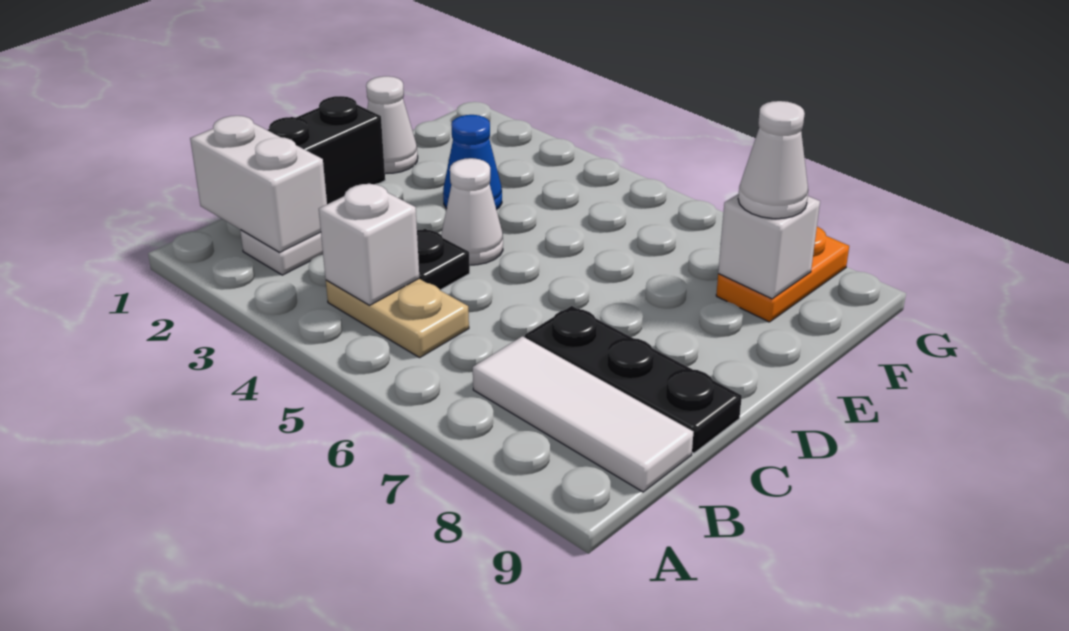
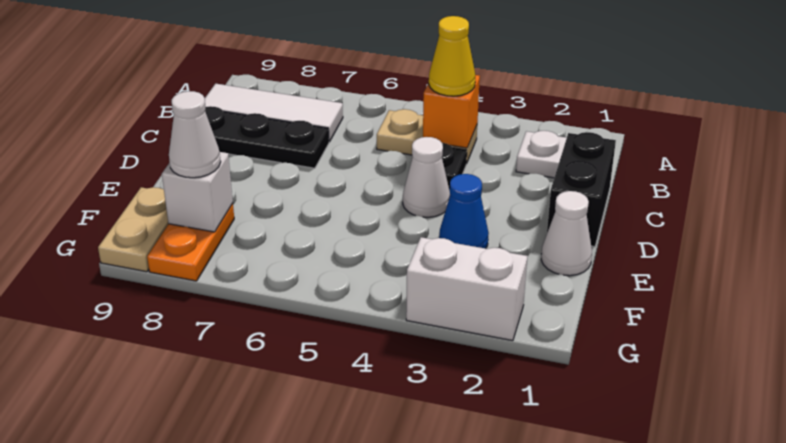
white brick B1:B2 level 2 -> white brick G2:G3 level 1
white brick B4 level 2 -> orange brick B4 level 2
none -> yellow cone B4 level 3
none -> tan plate F9:G9 level 1

